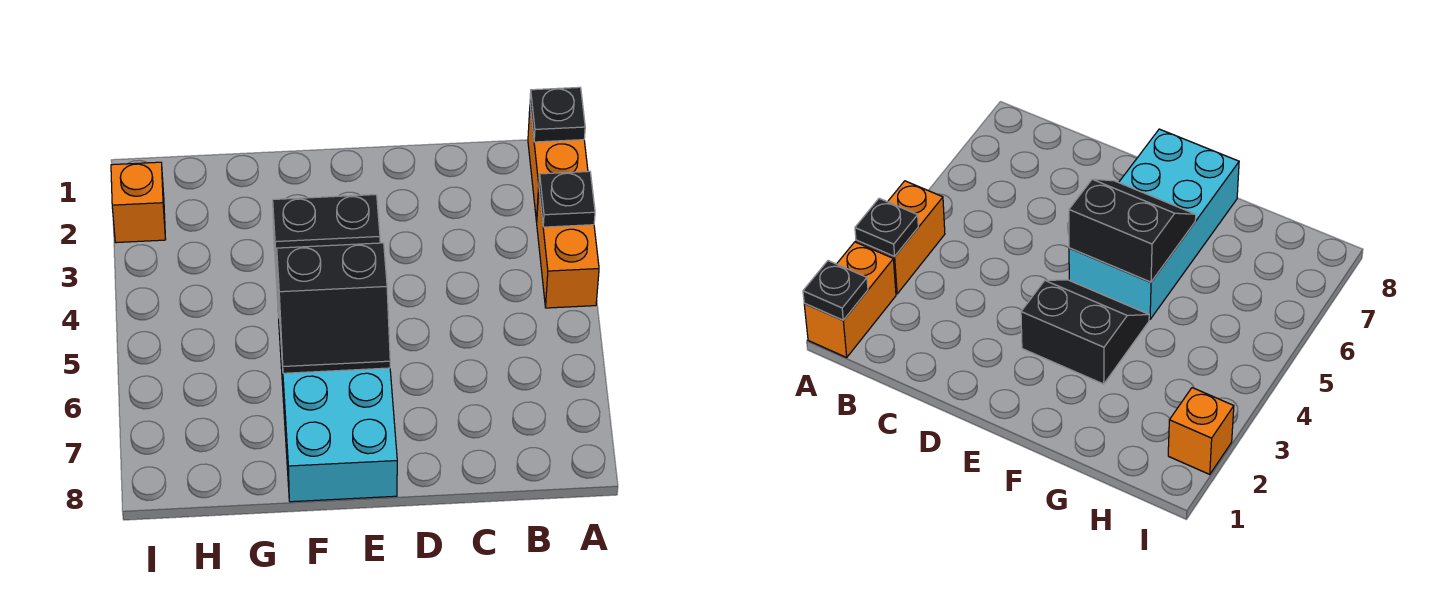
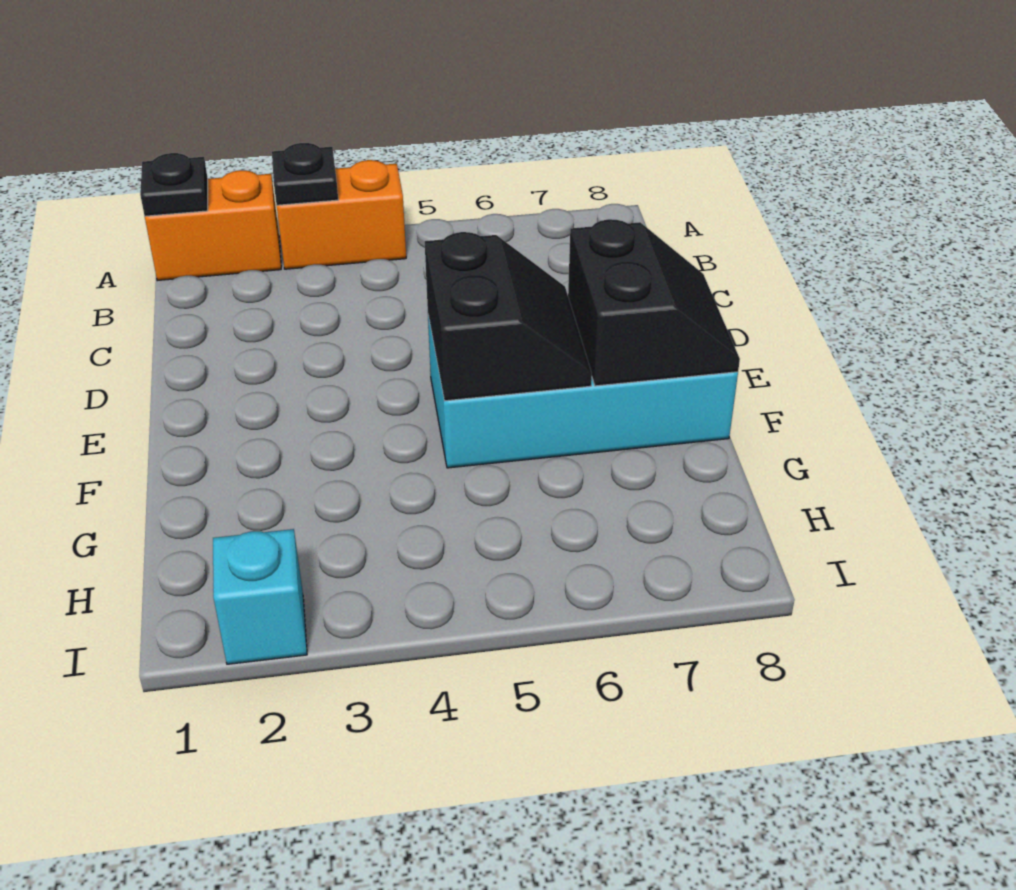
black slope E3:F4 level 1 top 3 -> black slope E7:F8 level 2 top 7
orange brick I2 level 1 -> cyan brick I2 level 1

